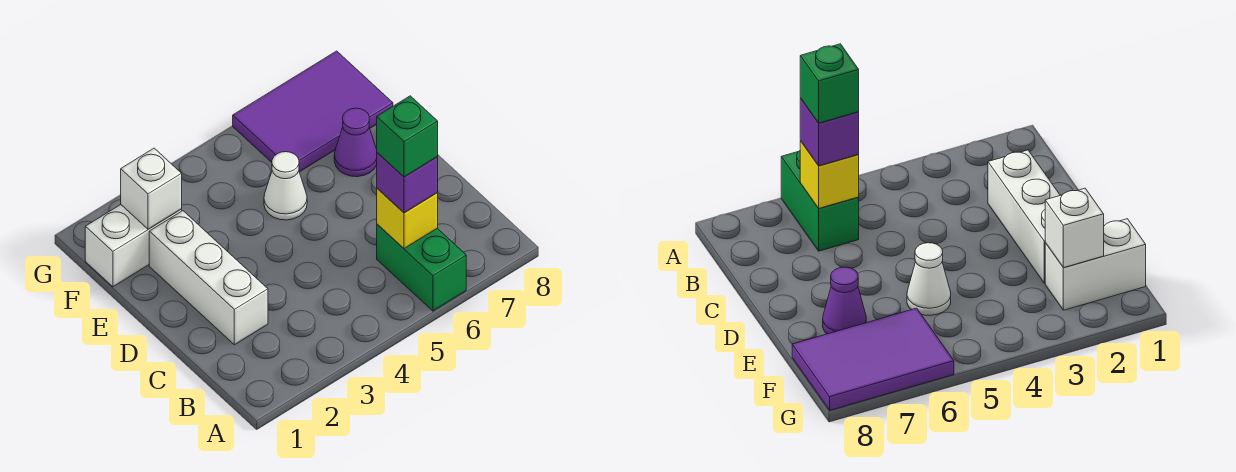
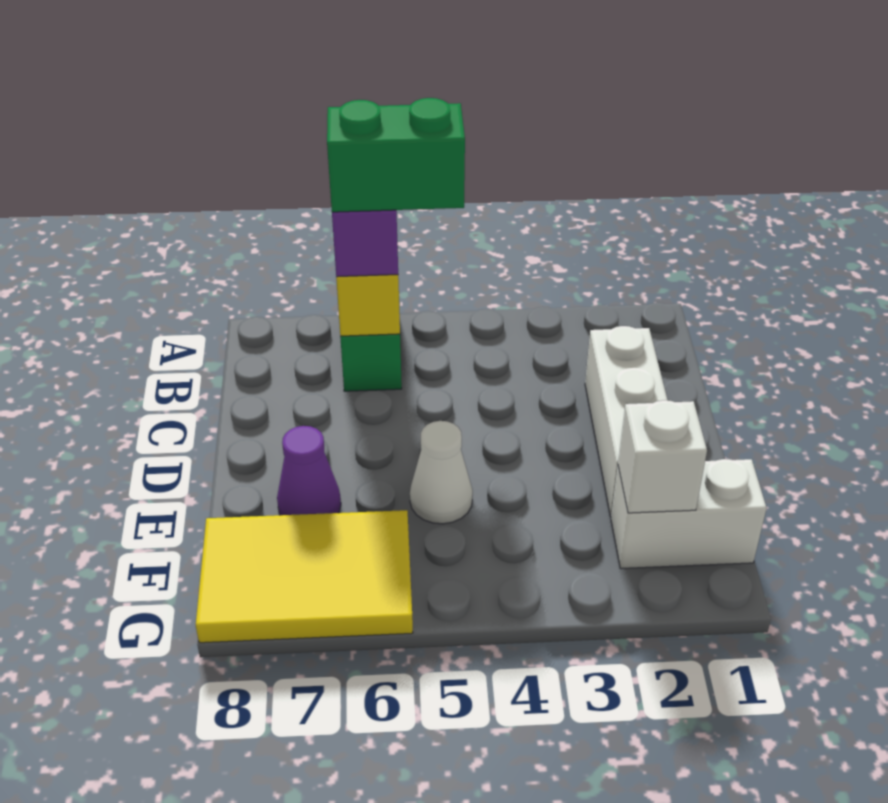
green brick B6 level 4 -> green brick B5:B6 level 4
purple tile F6:G8 level 1 -> yellow tile F6:G8 level 1

